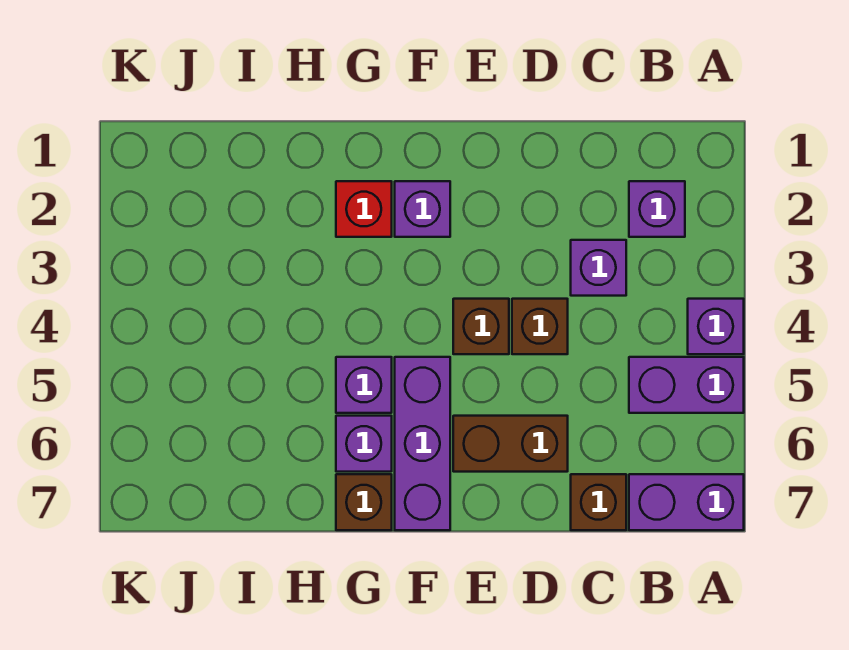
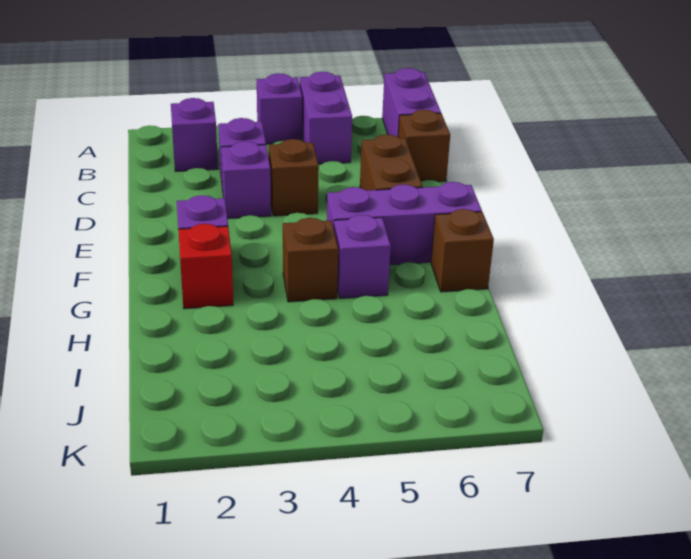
brown brick E4 level 1 -> brown brick G4 level 1
purple brick G6 level 1 -> purple brick D3 level 1

